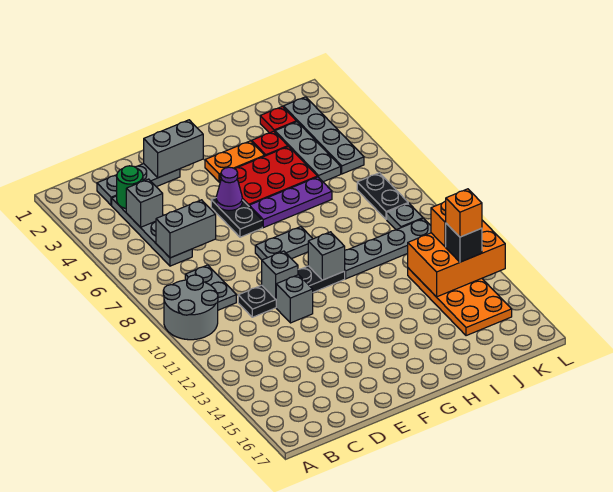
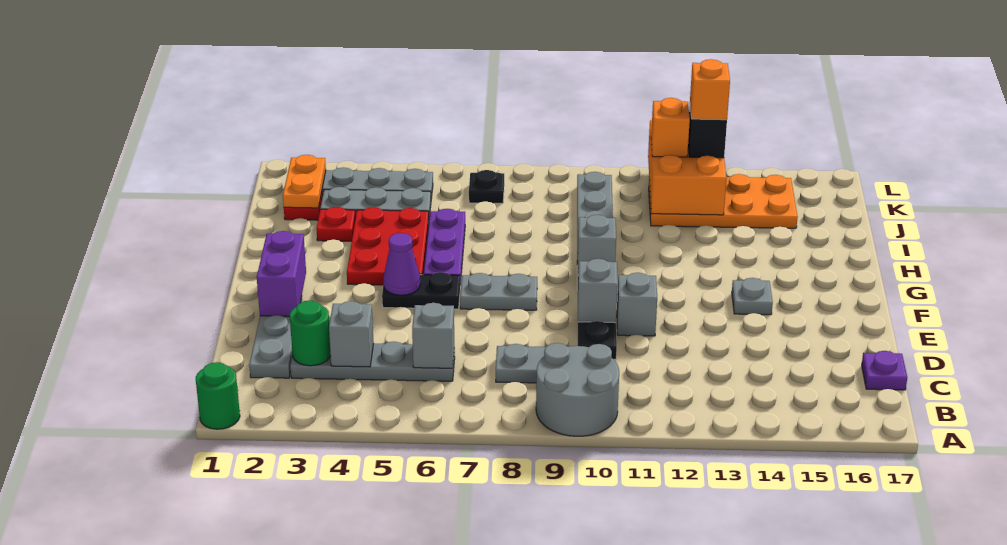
none -> green round brick A1 level 1
grey brick C6:D6 level 2 -> grey brick C6 level 2
none -> purple plate C17 level 1
grey brick E2:F2 level 2 -> purple brick E2:F2 level 2
grey plate F8:G8 level 1 -> grey plate F7:F8 level 1
orange plate G3:H3 level 1 -> orange plate J2:K2 level 2
black plate K7:K8 level 1 -> black plate K7 level 1
grey plate K9 level 1 -> grey plate F14 level 1

